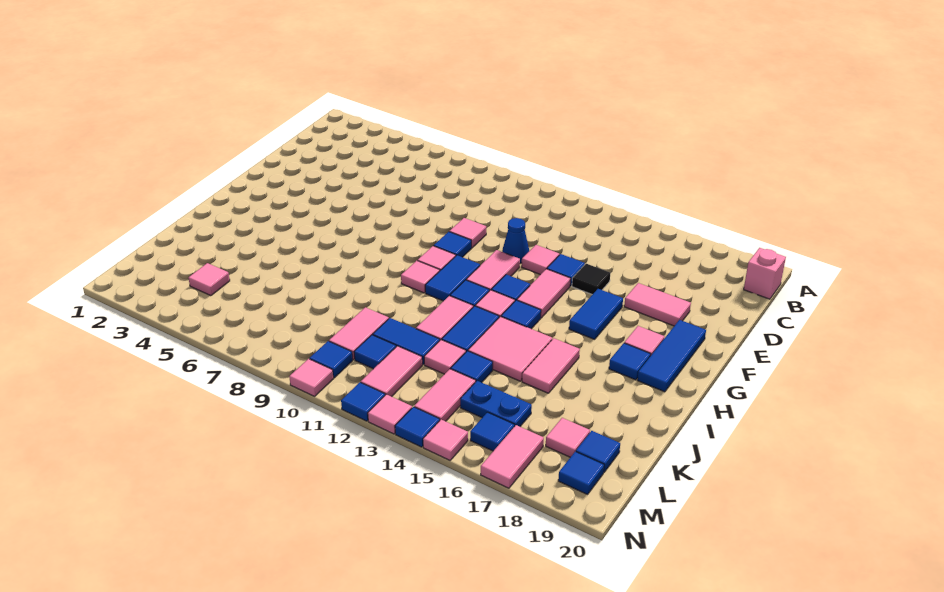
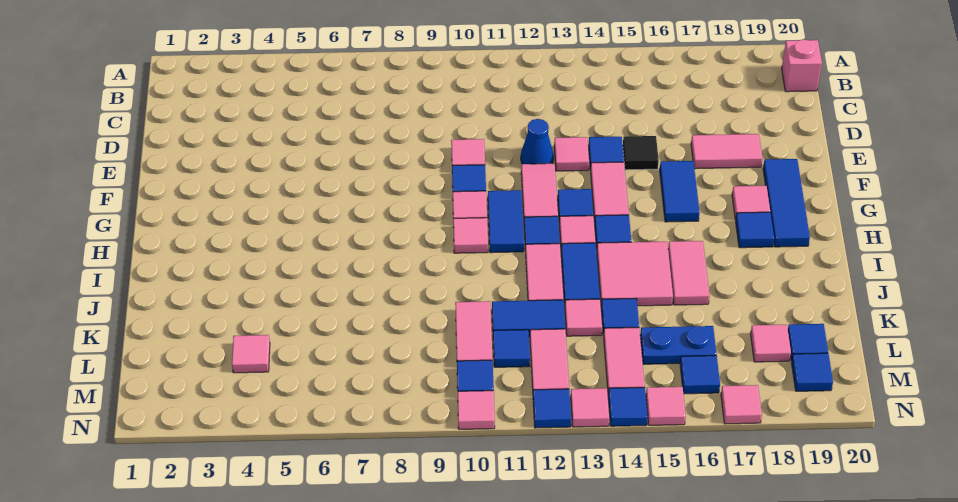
pink tile M17:N17 level 1 -> pink tile N17 level 1

